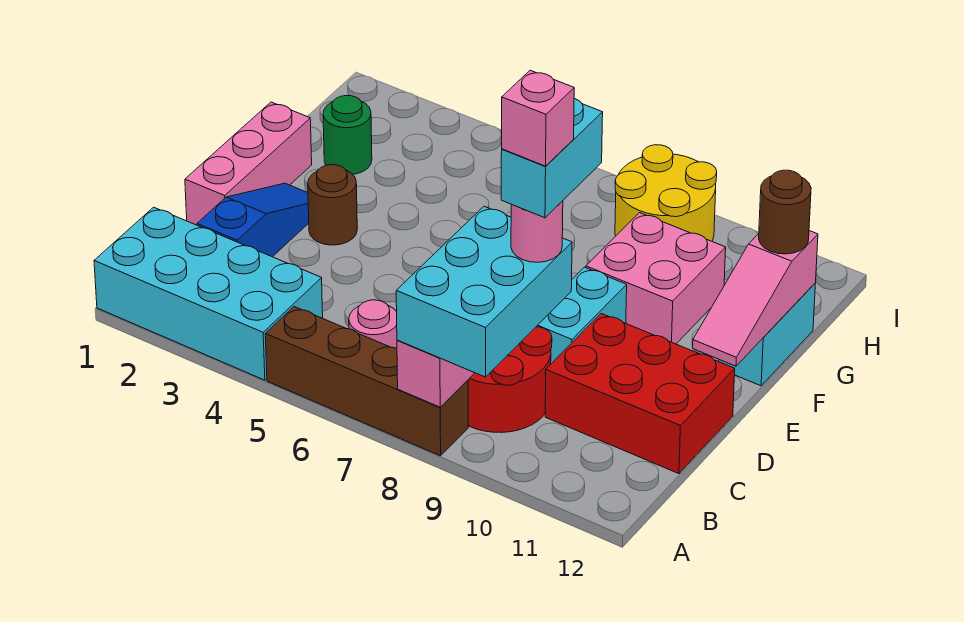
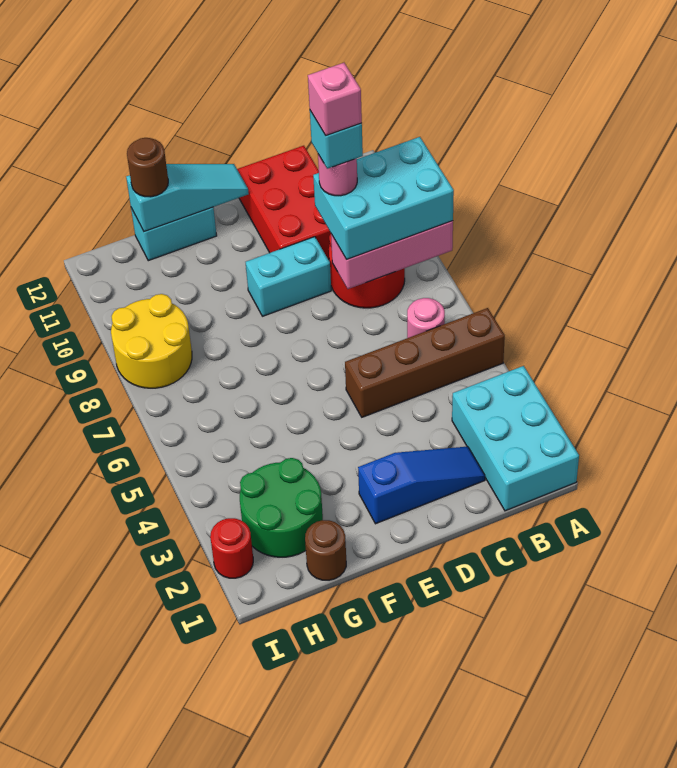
cyan brick A1:B4 level 1 -> cyan brick A1:B3 level 1
brown brick A5:A8 level 1 -> brown brick A5:D5 level 1
blue slope C2:E2 level 1 top C -> blue slope C2:E2 level 1 top E
cyan brick C9:D9 level 5 -> cyan brick C9 level 5
pink brick D1:F1 level 1 -> none
brown round brick E3 level 1 -> brown round brick G1 level 1
pink slope E12:G12 level 2 top G -> cyan slope E12:G12 level 2 top G
pink brick F9:G10 level 1 -> none
green round brick G2 level 1 -> green round brick G2:H3 level 1
none -> red round brick I2 level 1

